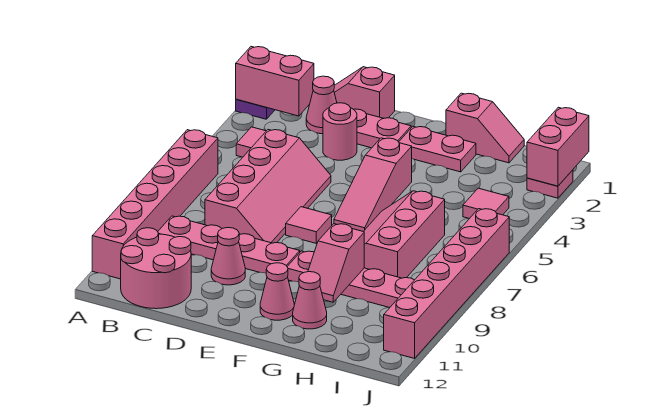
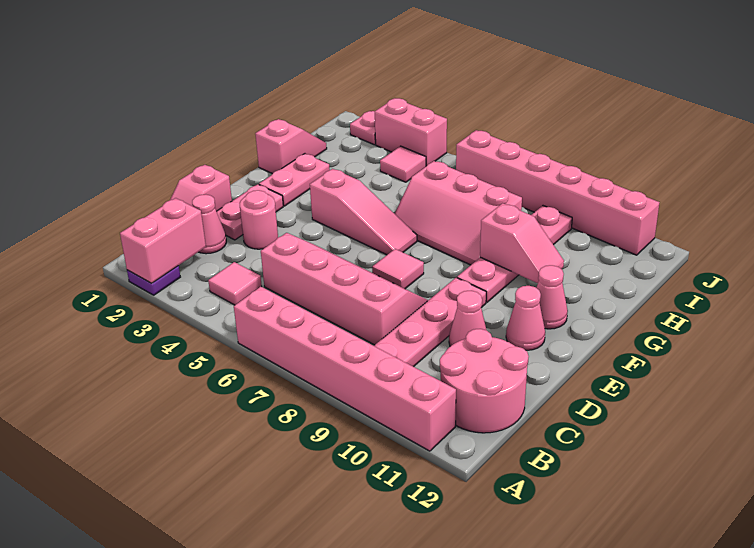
pink cone G11 level 1 -> pink cone E11 level 1
pink brick J1:J2 level 2 -> pink brick J3:J4 level 1

